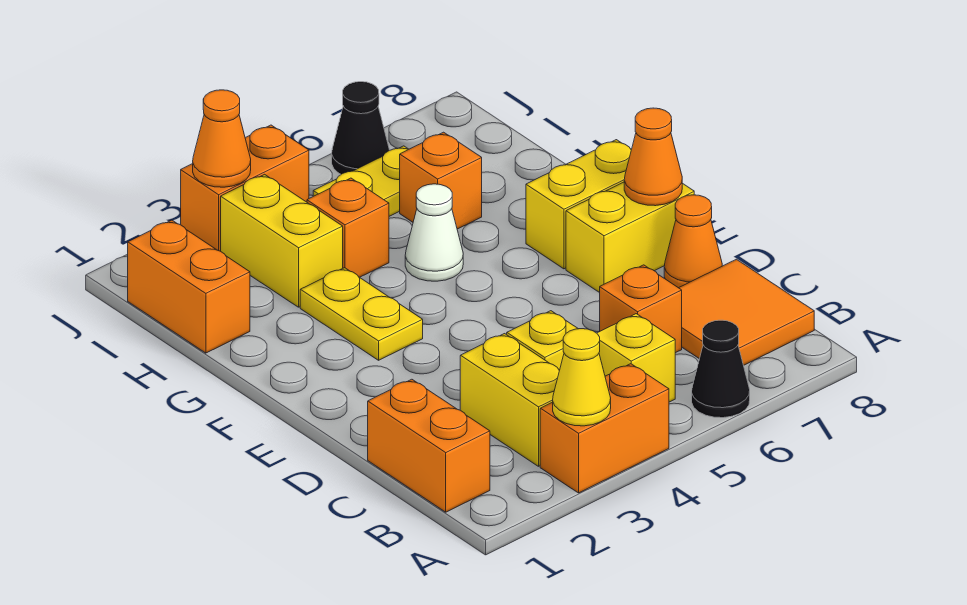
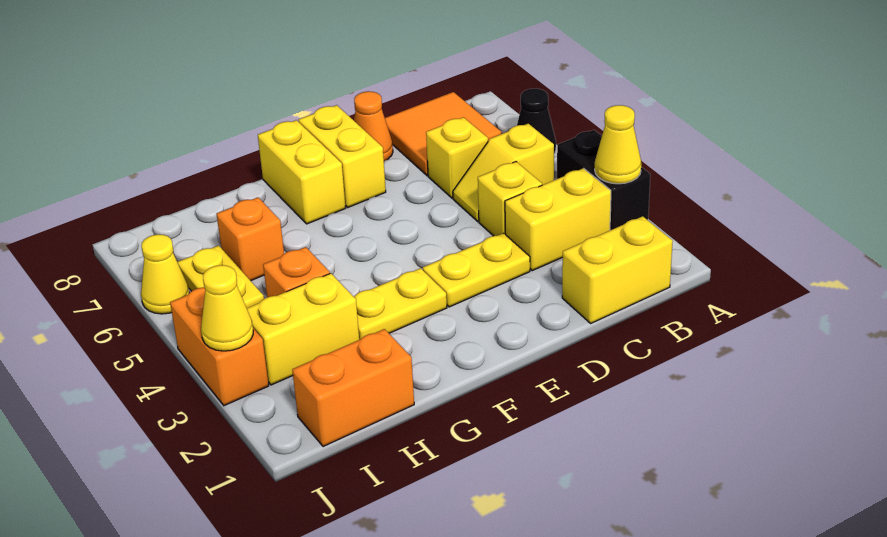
orange brick A3:A4 level 1 -> black brick A3:A4 level 1
orange brick B1:C1 level 1 -> yellow brick B1:C1 level 1
orange brick C6 level 1 -> yellow brick C6 level 1
none -> yellow plate D3:E3 level 1
orange cone E8 level 2 -> none
white cone G5 level 1 -> none
orange cone J3 level 2 -> yellow cone J3 level 2
black cone J6 level 1 -> yellow cone J6 level 1

